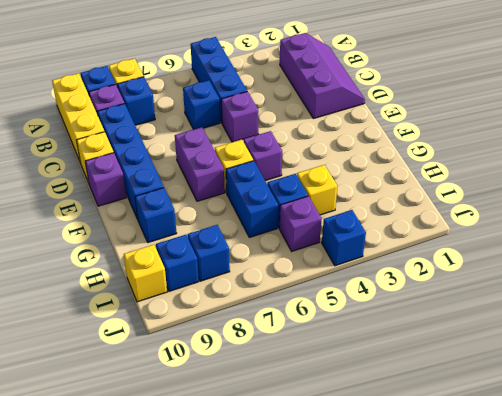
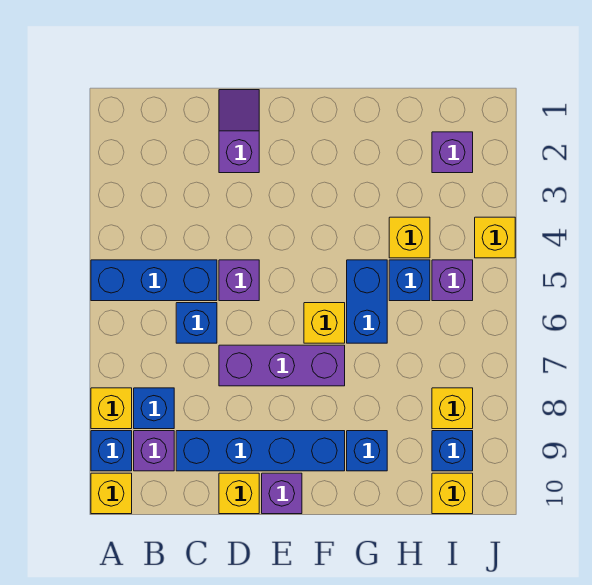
yellow brick A10:C10 level 1 -> yellow brick A10 level 1
purple slope B1:D2 level 1 top 2 -> purple slope D1:D2 level 1 top 2
purple brick E7:F7 level 1 -> purple brick D7:F7 level 1
purple brick F5 level 1 -> purple brick I2 level 1
blue brick G6:H6 level 1 -> blue brick G5:G6 level 1
blue brick I8 level 1 -> yellow brick I8 level 1
blue brick J4 level 1 -> yellow brick J4 level 1

